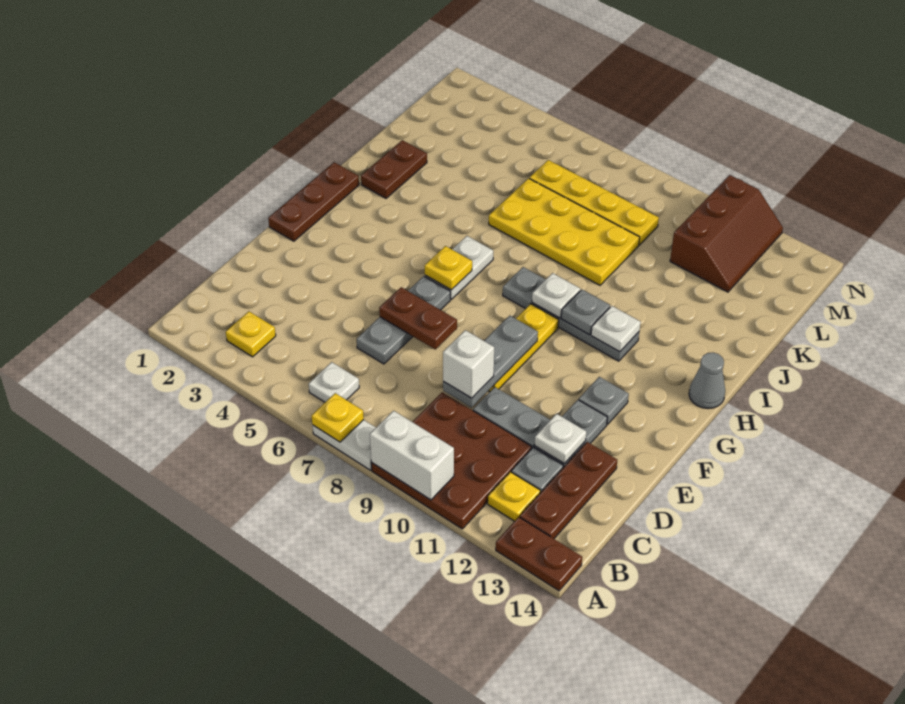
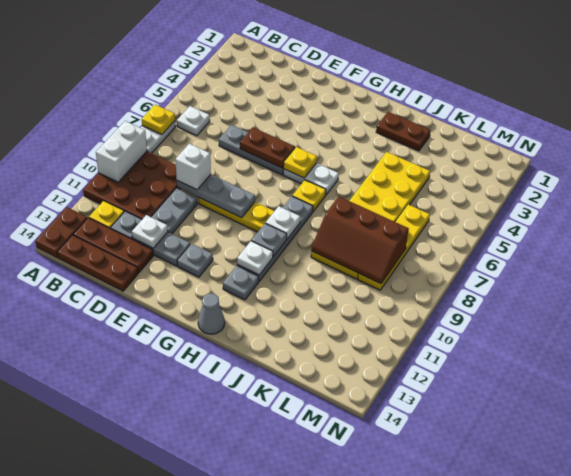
yellow plate B3 level 1 -> yellow plate H7 level 1
brown plate E6:E7 level 2 -> brown plate E6:F6 level 2
brown plate F1:H1 level 1 -> brown plate B14:D14 level 1
none -> grey plate H12 level 1
yellow plate J6:K9 level 1 -> yellow plate J4:K9 level 1
brown slope L11:N12 level 1 top 11 -> brown slope J8:L9 level 2 top 8

